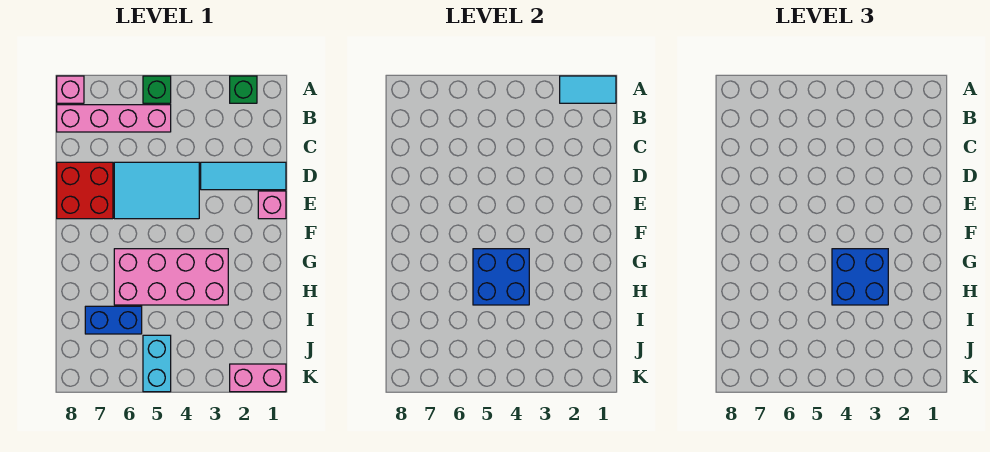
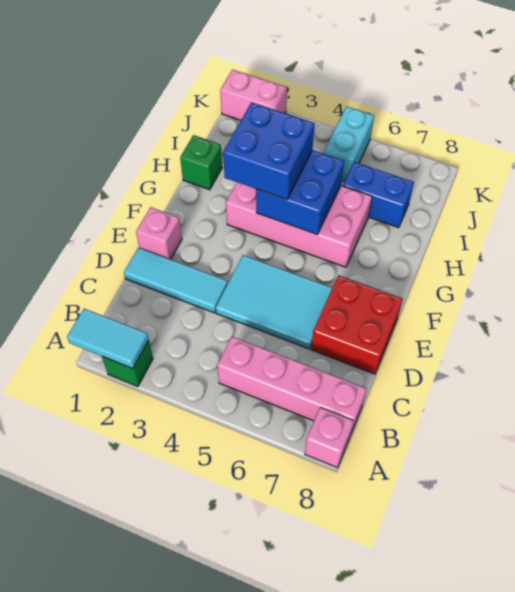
green brick A5 level 1 -> green brick H1 level 1

